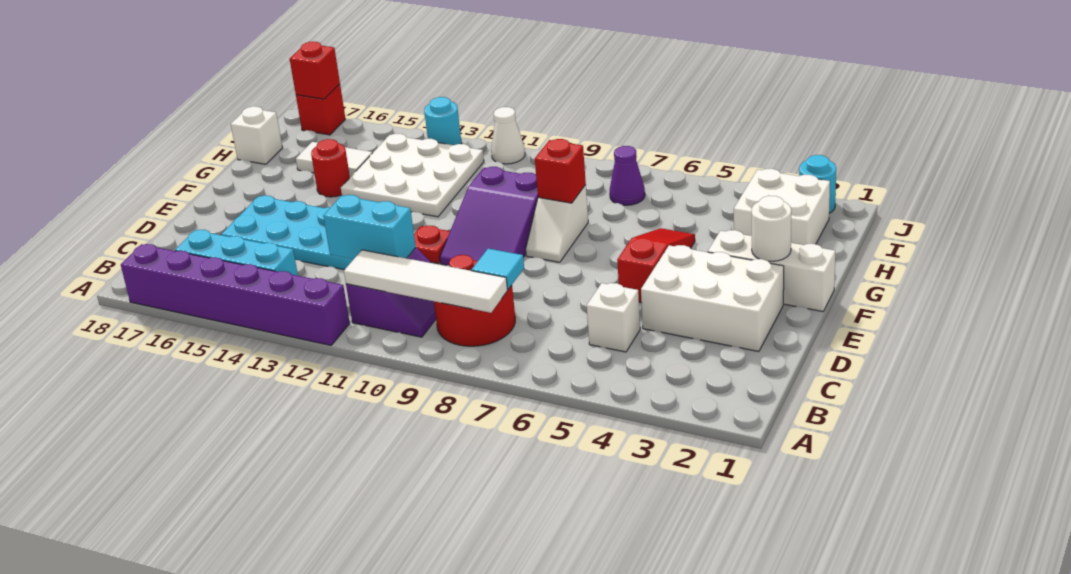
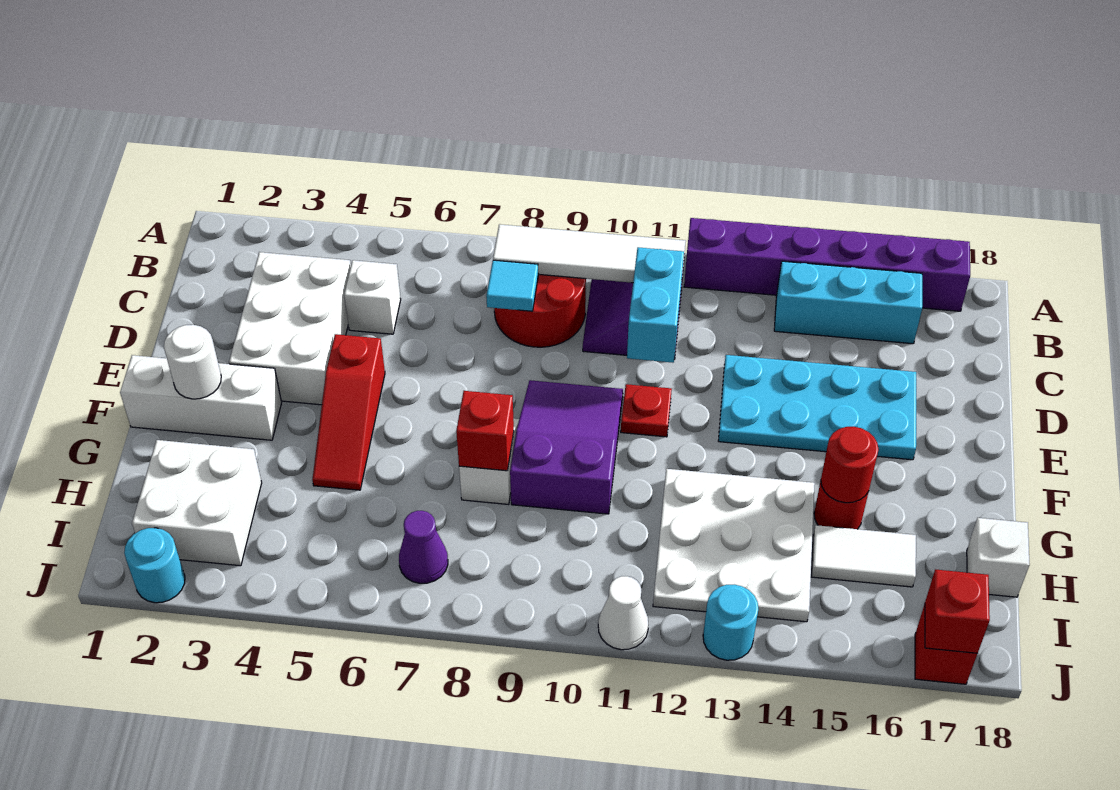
cyan brick C11:C12 level 2 -> cyan brick C11:D11 level 2
white brick D2:E4 level 1 -> white brick C3:E4 level 1
none -> red round brick G15 level 2

